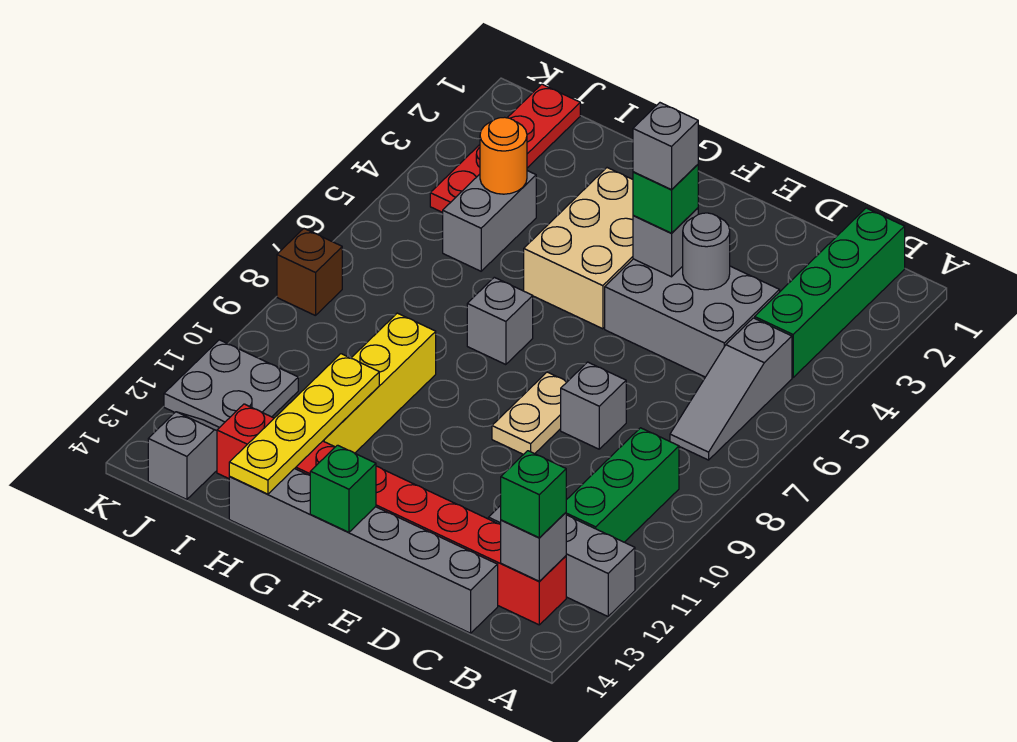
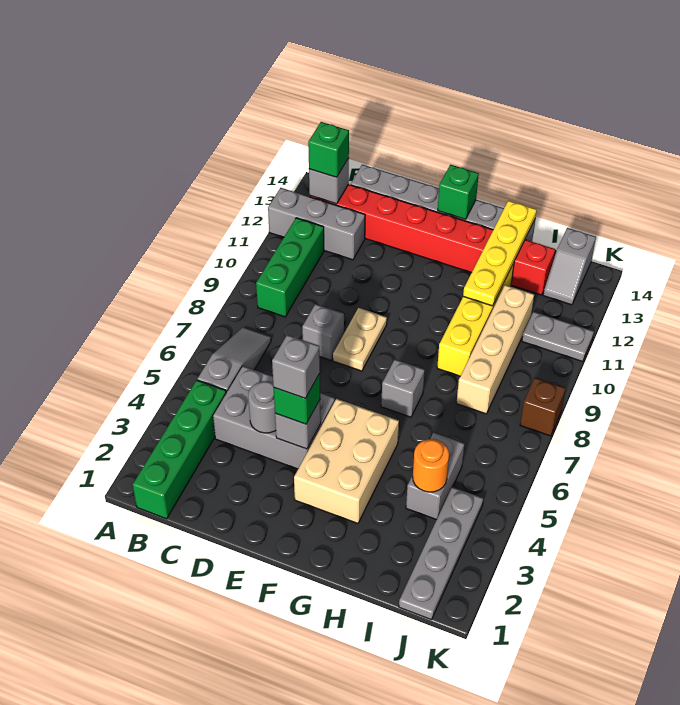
none -> tan brick I8:I11 level 1
red plate J1:J4 level 1 -> grey plate J1:J4 level 1
grey plate J11:K12 level 1 -> grey plate J11:K11 level 1

